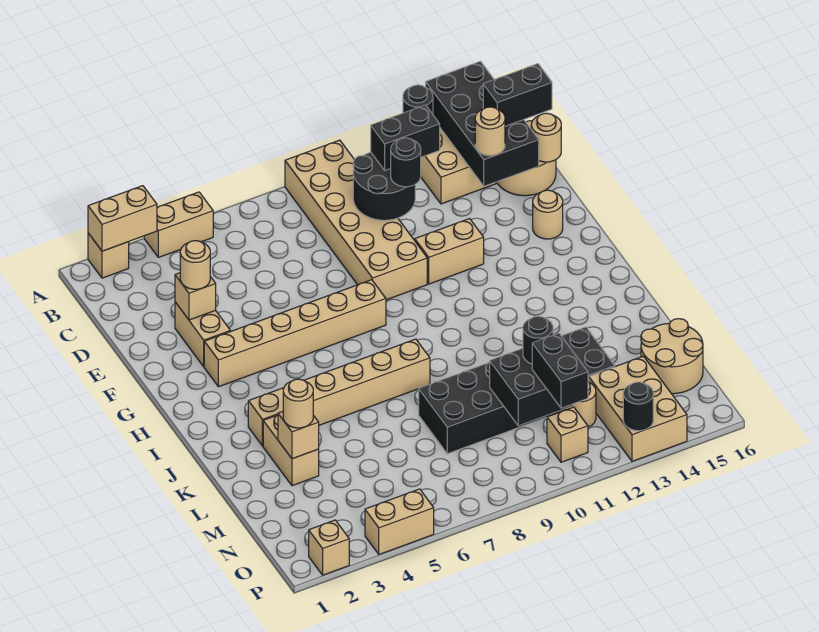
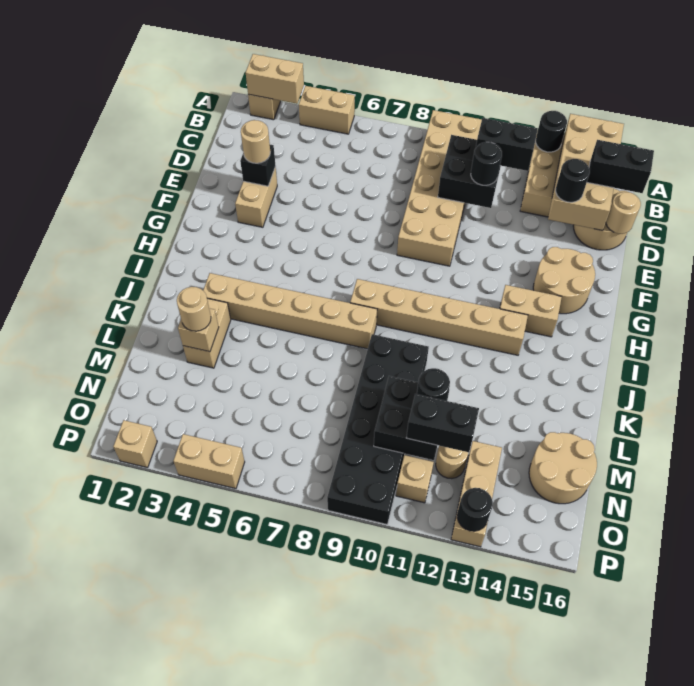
black brick A14:D15 level 2 -> tan brick A14:D15 level 2
black round brick C10:D11 level 2 -> black brick C10:D11 level 2
tan round brick D14 level 3 -> black round brick D14 level 3
tan brick E3 level 2 -> black brick E3 level 2
tan brick F11:F12 level 1 -> tan brick H13:H14 level 1
tan round brick F15 level 1 -> tan round brick F14:G15 level 1
tan brick G3:G8 level 1 -> tan brick I8:I13 level 1
black brick L8:M13 level 1 -> black brick K9:P10 level 1
black brick N11:O11 level 3 -> black brick N11:N12 level 3
tan brick N13:P14 level 1 -> tan brick N13:P13 level 1

